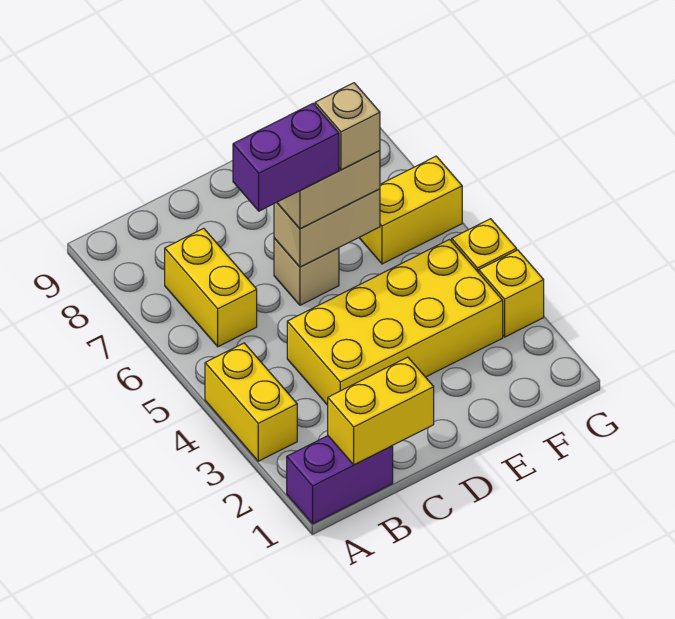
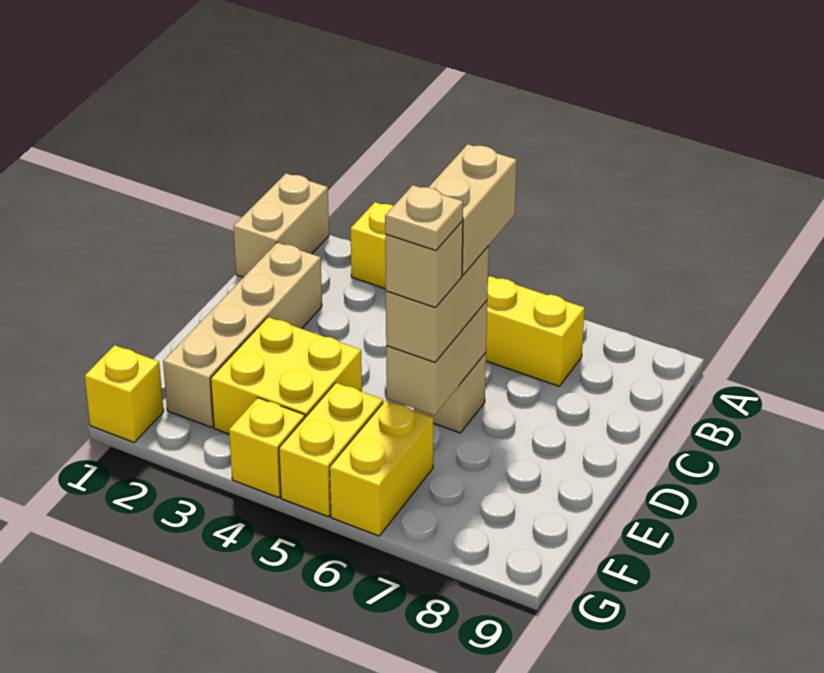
purple brick A1:B1 level 1 -> tan brick A1:B1 level 1
yellow brick B1:C1 level 2 -> yellow brick F5:G5 level 1
none -> tan brick C2:F2 level 1
yellow brick C3:F4 level 1 -> yellow brick E3:F4 level 1
purple brick C6:D6 level 4 -> tan brick C6:D6 level 4
none -> tan plate E6 level 5
yellow brick G3 level 1 -> yellow brick G1 level 1

